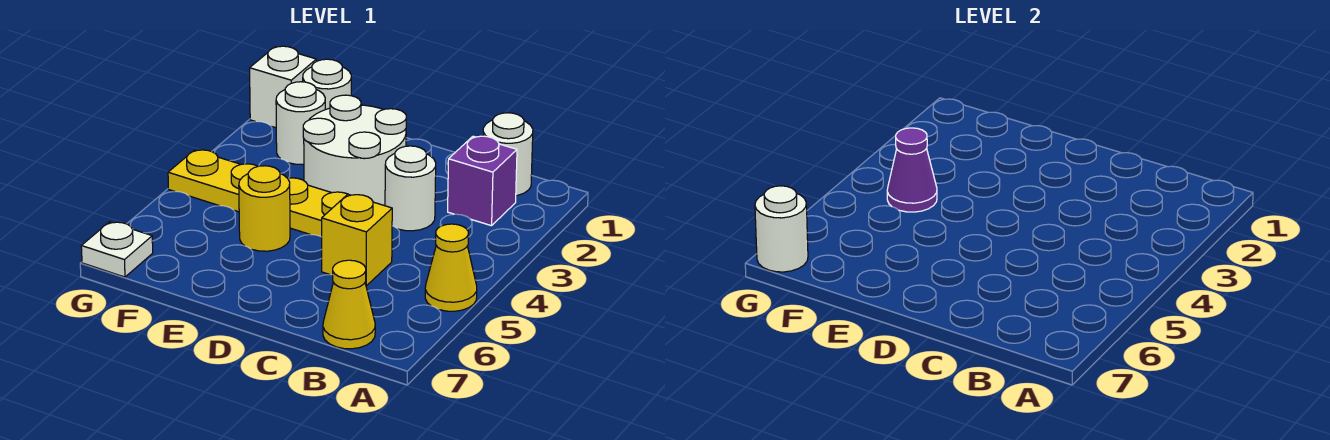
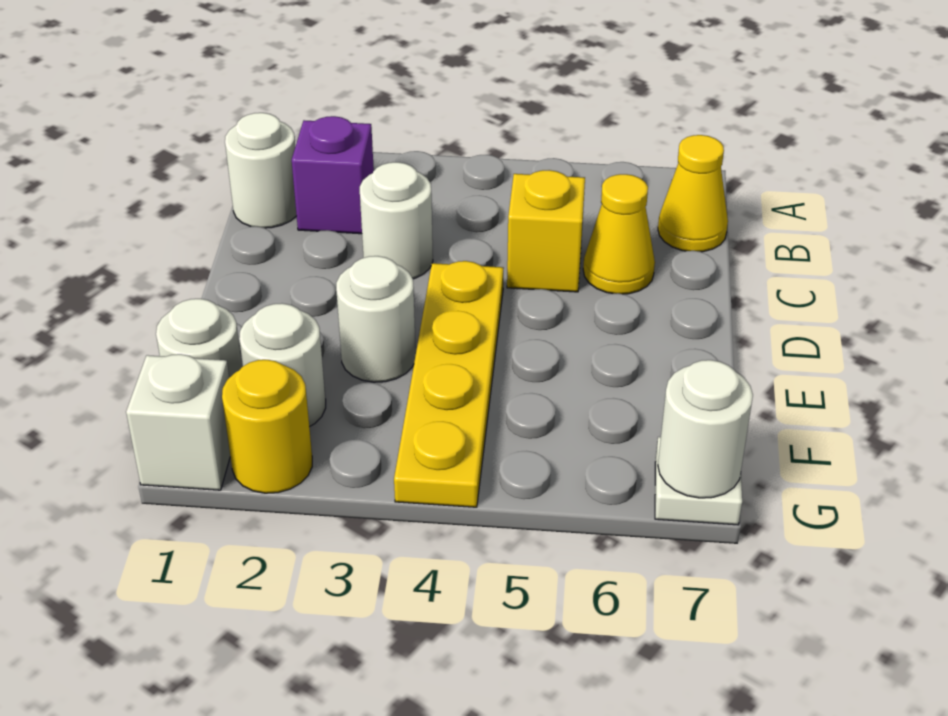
yellow cone A5 level 1 -> yellow cone C6 level 1
white round brick D2:E3 level 1 -> white round brick E3 level 1
yellow round brick E5 level 1 -> yellow round brick G2 level 1
purple cone F4 level 2 -> none

